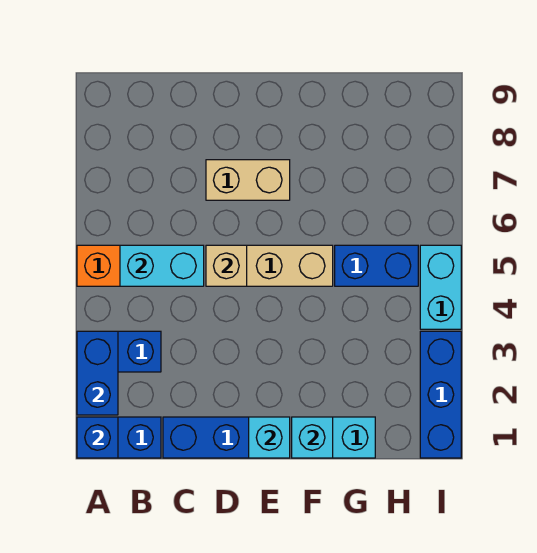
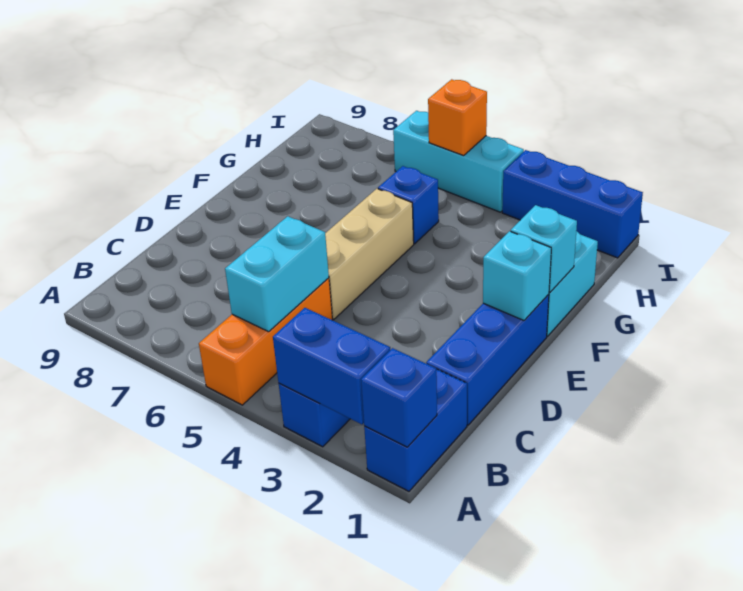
tan brick D5 level 2 -> none
tan brick D7:E7 level 1 -> none
blue brick G5:H5 level 1 -> blue brick G5 level 1
cyan brick I4:I5 level 1 -> cyan brick I4:I6 level 1
none -> orange brick I5 level 2

